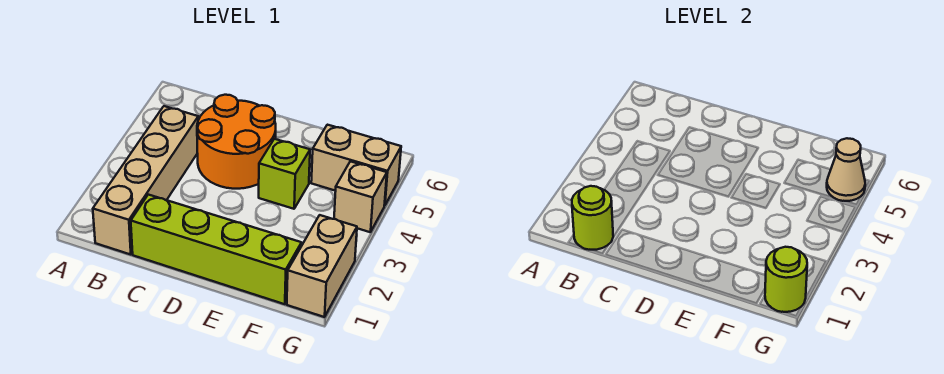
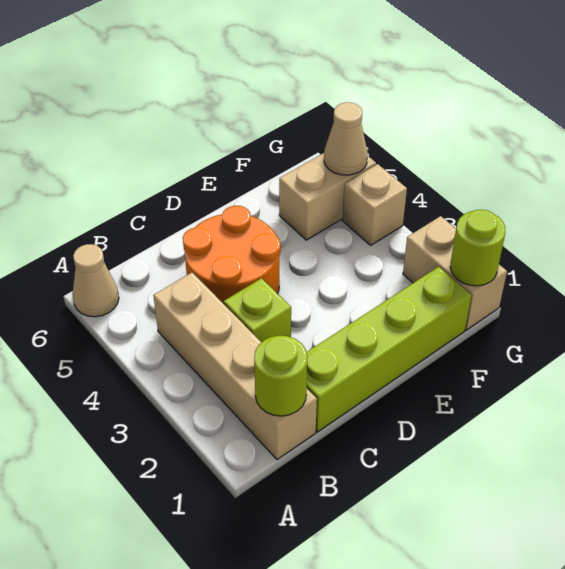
none -> tan cone A6 level 1
lime brick E4 level 1 -> lime brick C3 level 1

